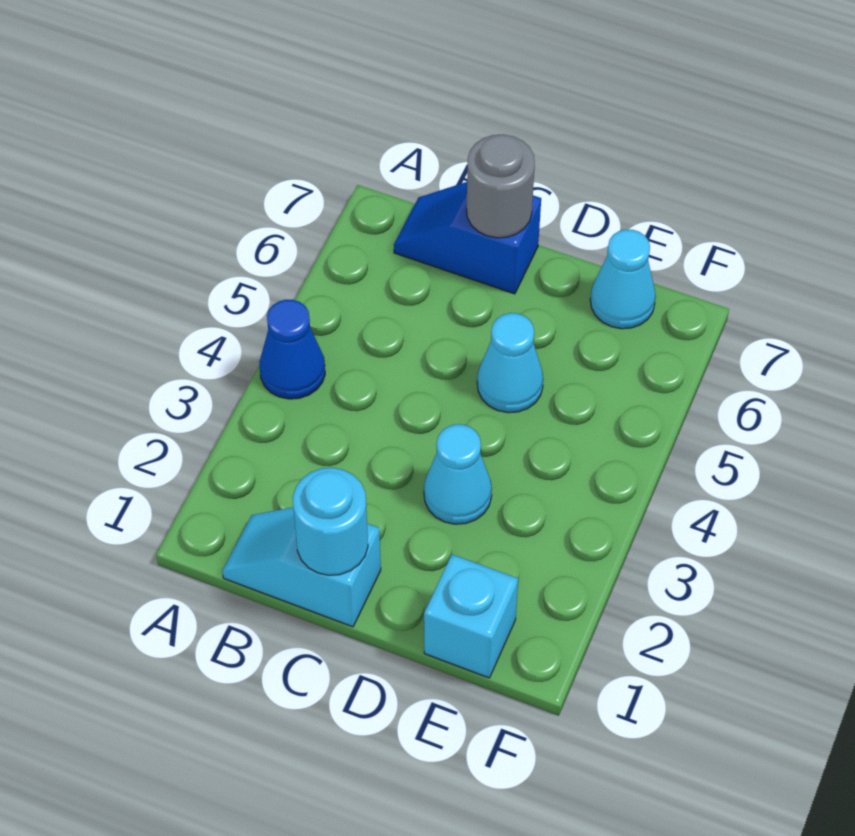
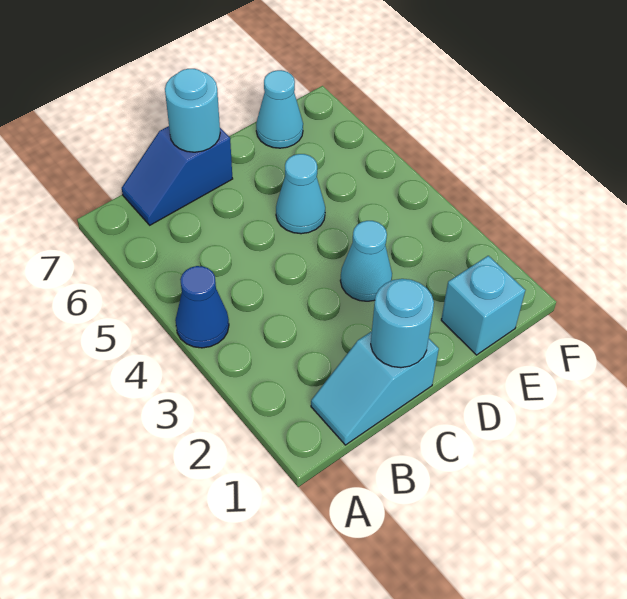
grey round brick C7 level 2 -> cyan round brick C7 level 2

